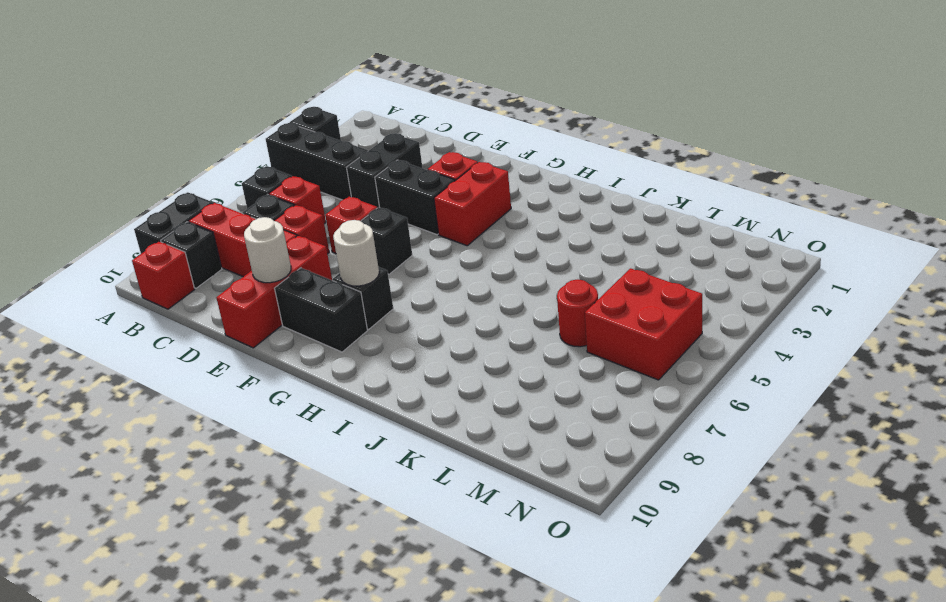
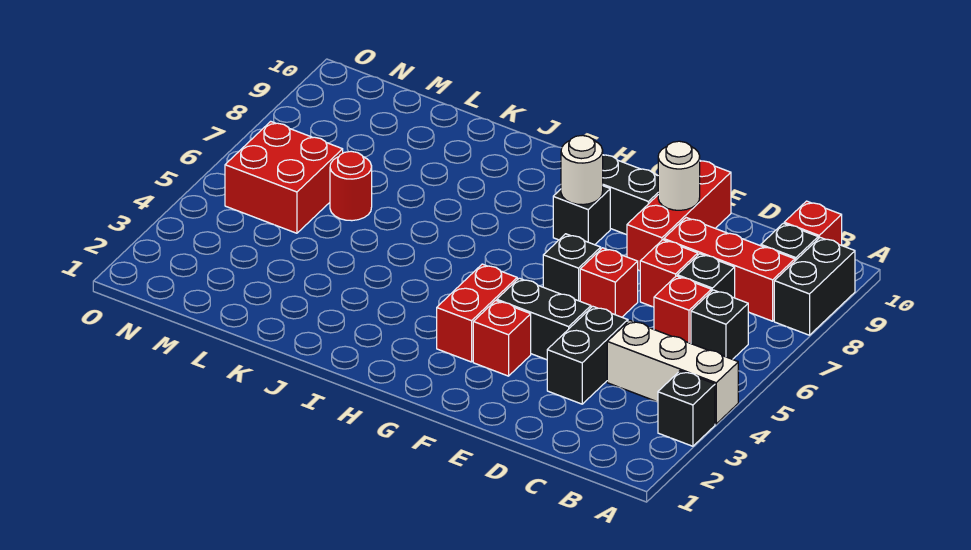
black brick A4:C4 level 1 -> white brick A4:C4 level 1

